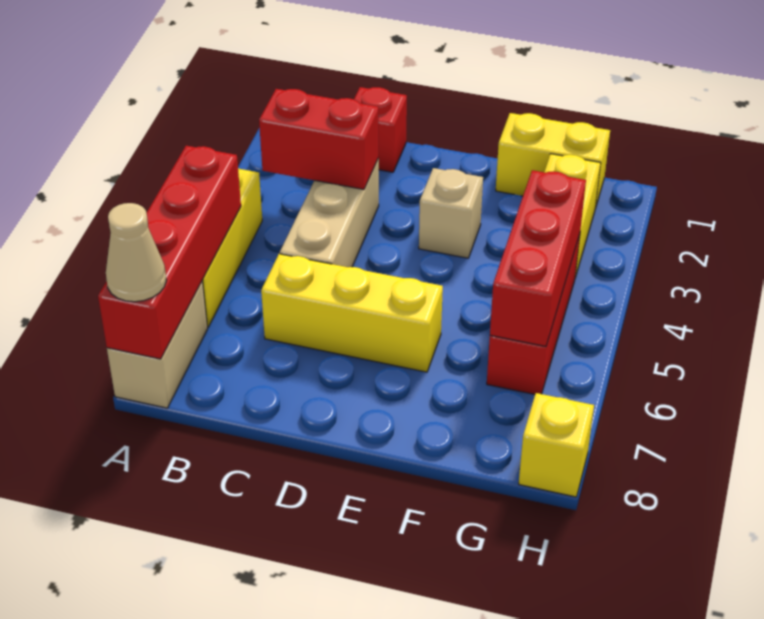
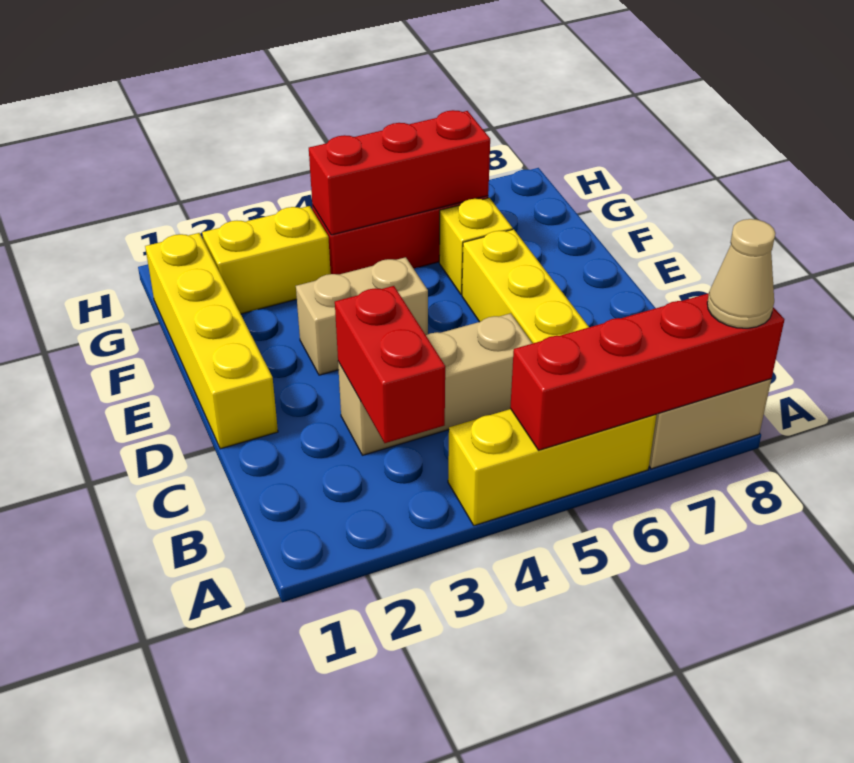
red brick C1 level 1 -> none
tan brick E3 level 1 -> tan brick E3:E4 level 1
yellow brick F1:G1 level 1 -> yellow brick D1:G1 level 1
yellow brick H8 level 1 -> yellow brick F6 level 1

